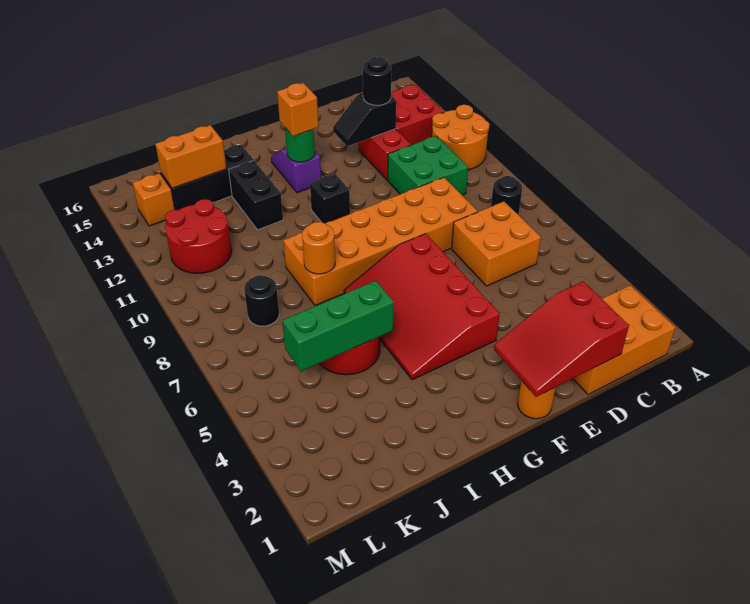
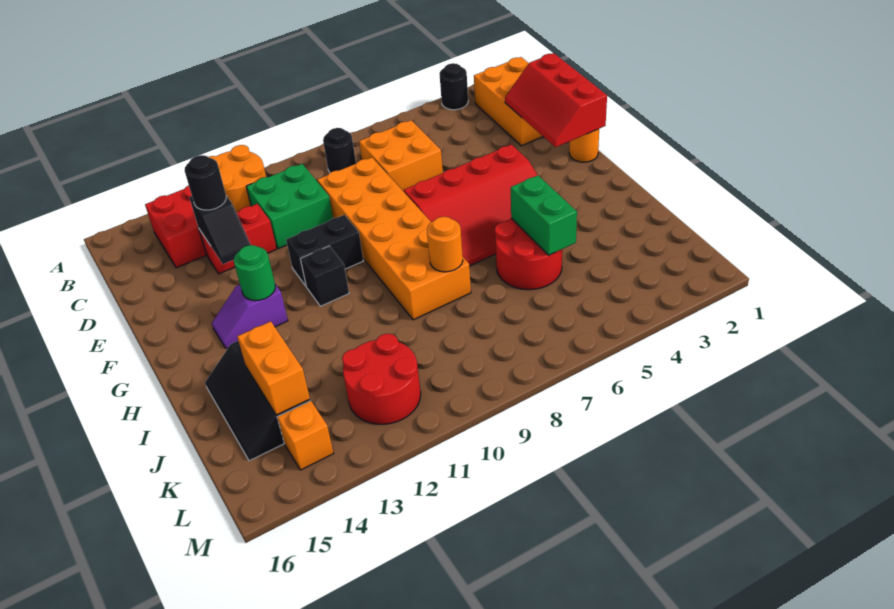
red slope D1:F2 level 2 top D -> red slope D1:F2 level 2 top 1
orange brick G13 level 3 -> none
green brick I5:K5 level 2 -> green brick I5:J5 level 2
black brick I12:I13 level 1 -> black brick F10:F11 level 1
black round brick K8 level 1 -> black round brick A3 level 1

